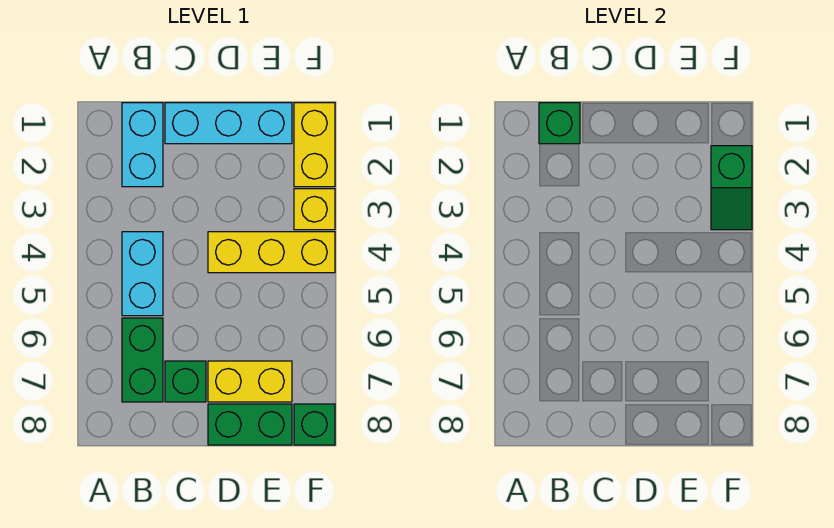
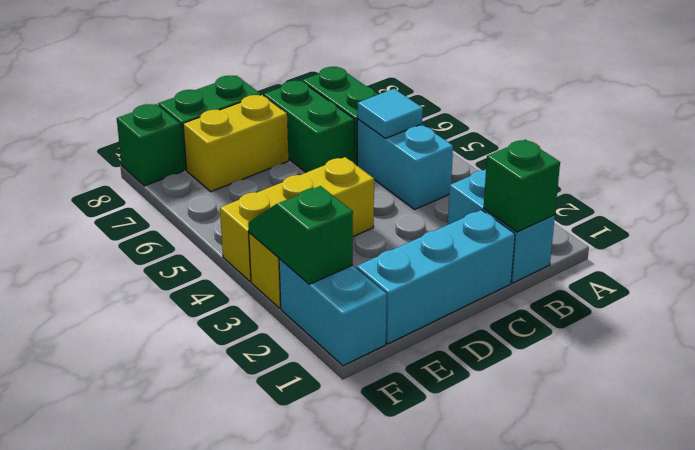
none -> cyan tile B5 level 2
green brick C7 level 1 -> green brick C6:C7 level 1
yellow brick F1:F2 level 1 -> cyan brick F1:F2 level 1

